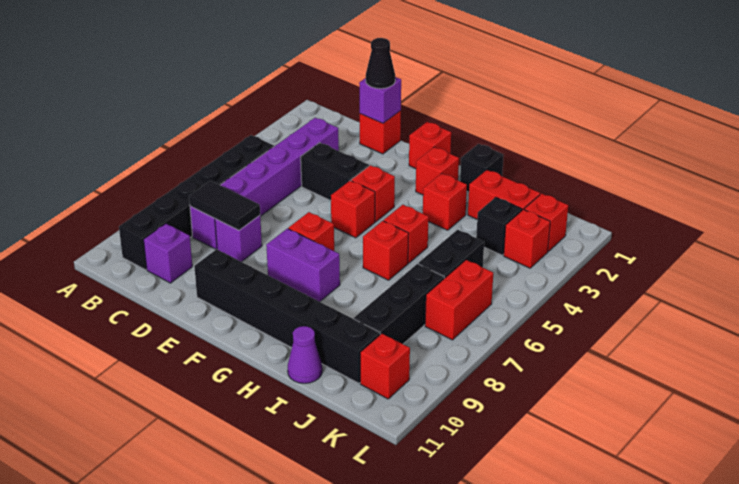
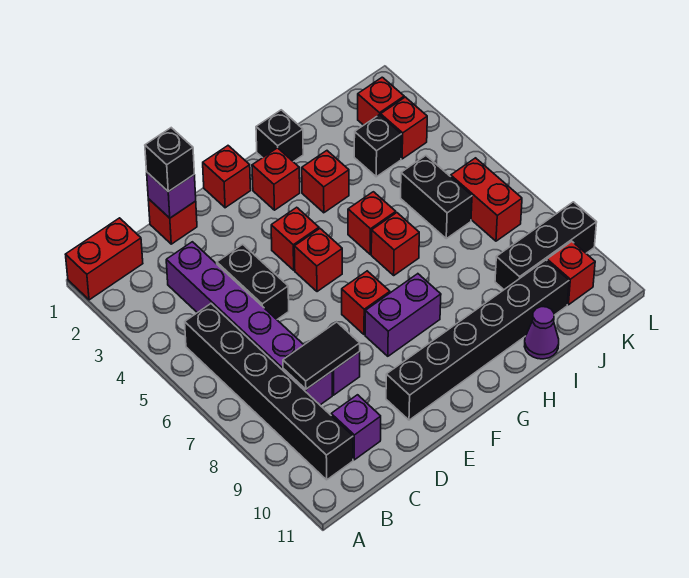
black cone D1 level 3 -> black brick D1 level 3
black brick D4:E4 level 1 -> black brick D4:D5 level 1
red brick I2:J2 level 1 -> red brick A1:B1 level 1
black brick J7:J9 level 1 -> black brick J9:L9 level 1

